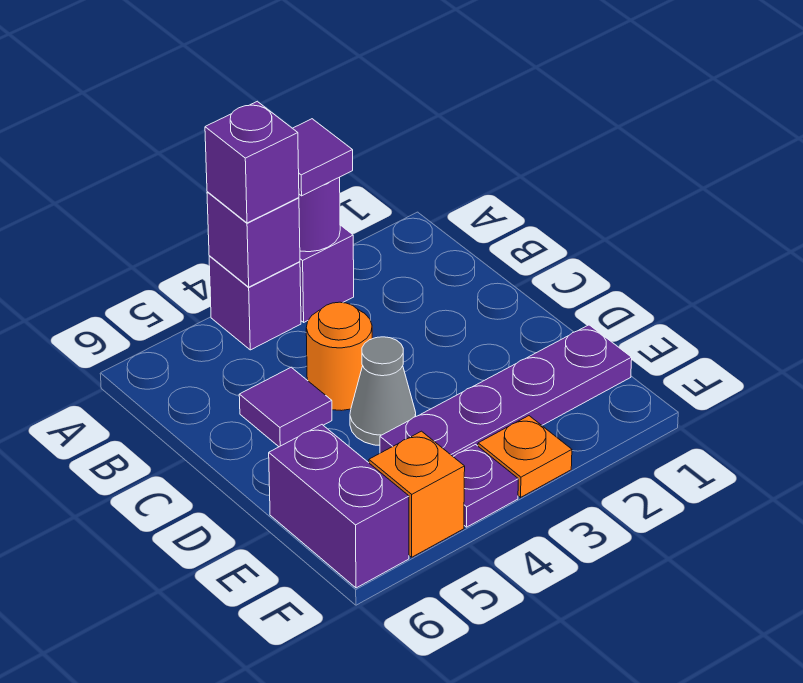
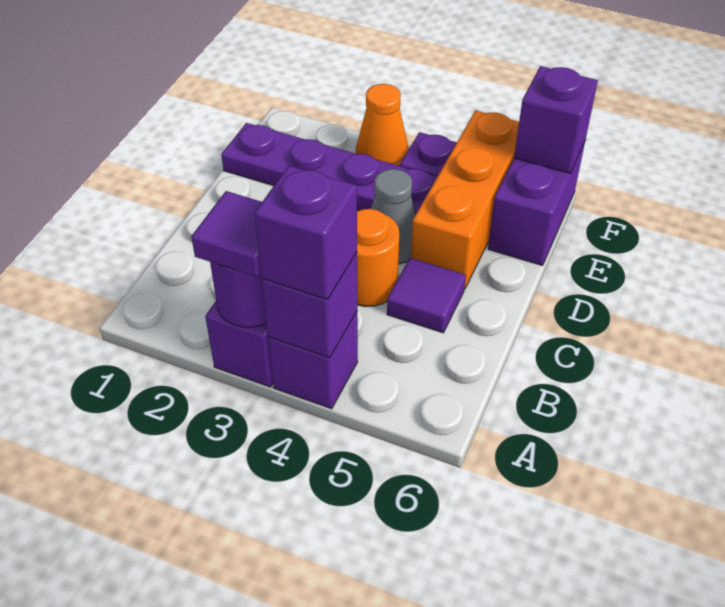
orange plate F3 level 1 -> orange cone F3 level 1
orange brick F5 level 1 -> orange brick D5:F5 level 1
none -> purple brick F6 level 2

